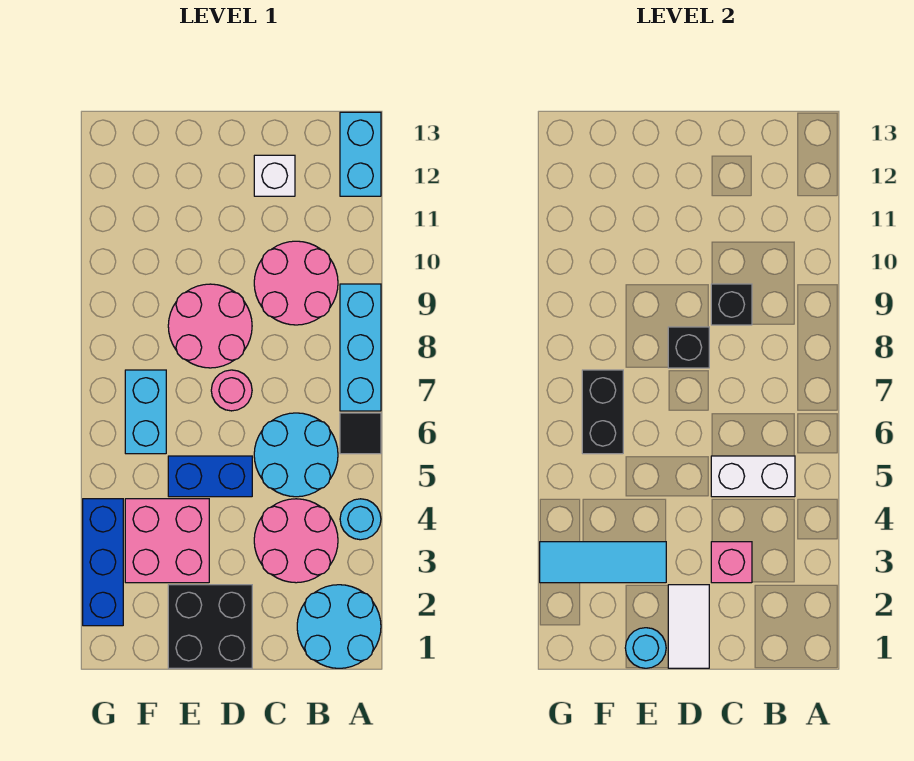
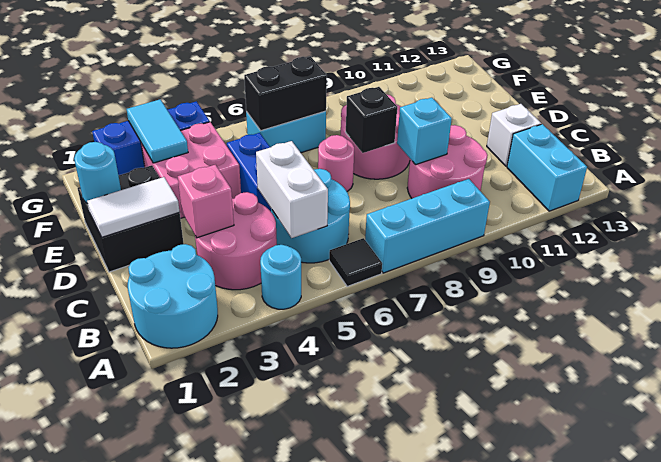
cyan brick A12:A13 level 1 -> cyan brick A12:B12 level 1
black brick C9 level 2 -> cyan brick C9 level 2
cyan tile E3:G3 level 2 -> cyan tile F3:G3 level 2

